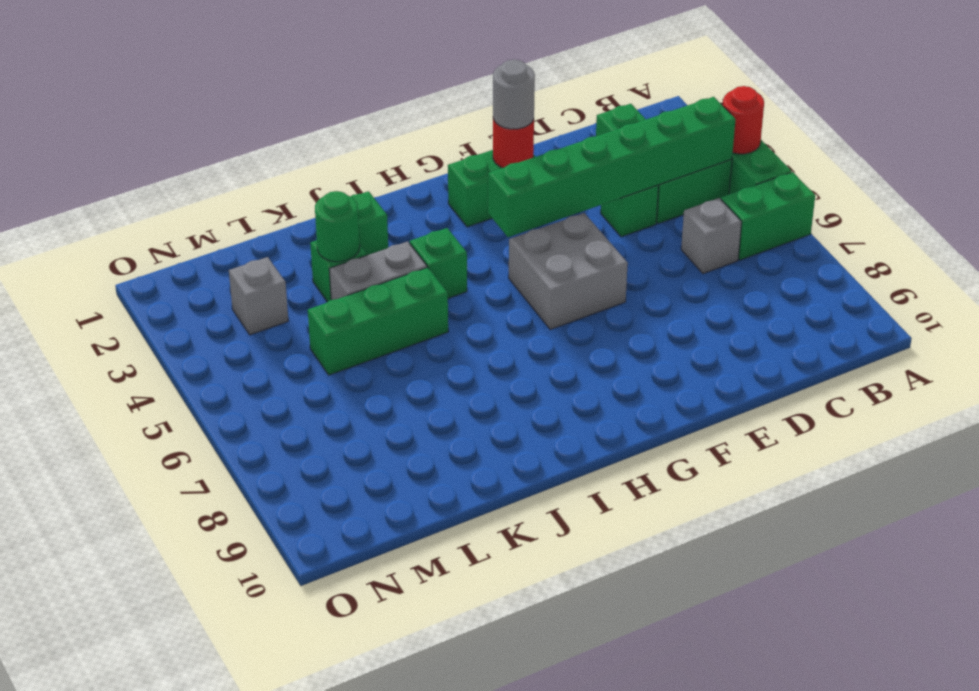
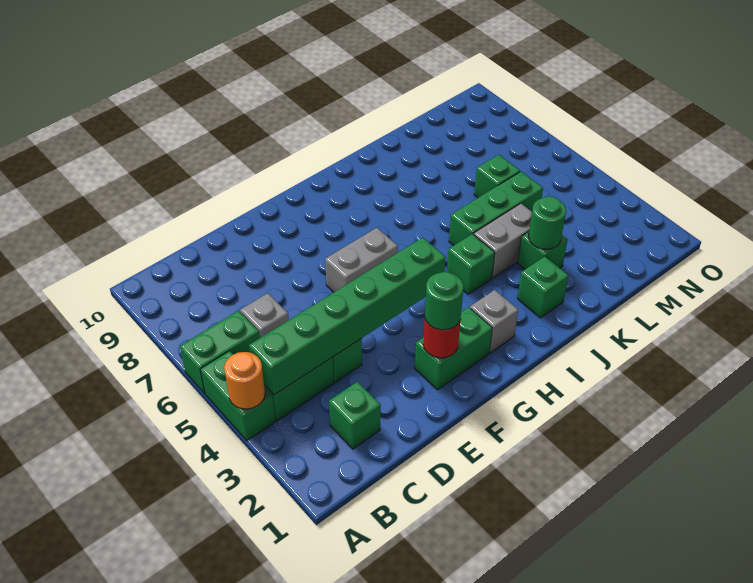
red round brick A4 level 2 -> orange round brick A4 level 2
grey round brick F2 level 3 -> green round brick F2 level 3
grey brick F5:G6 level 1 -> grey brick F6:G6 level 1
none -> green brick L6 level 1
grey brick M3 level 1 -> grey brick H2 level 1

